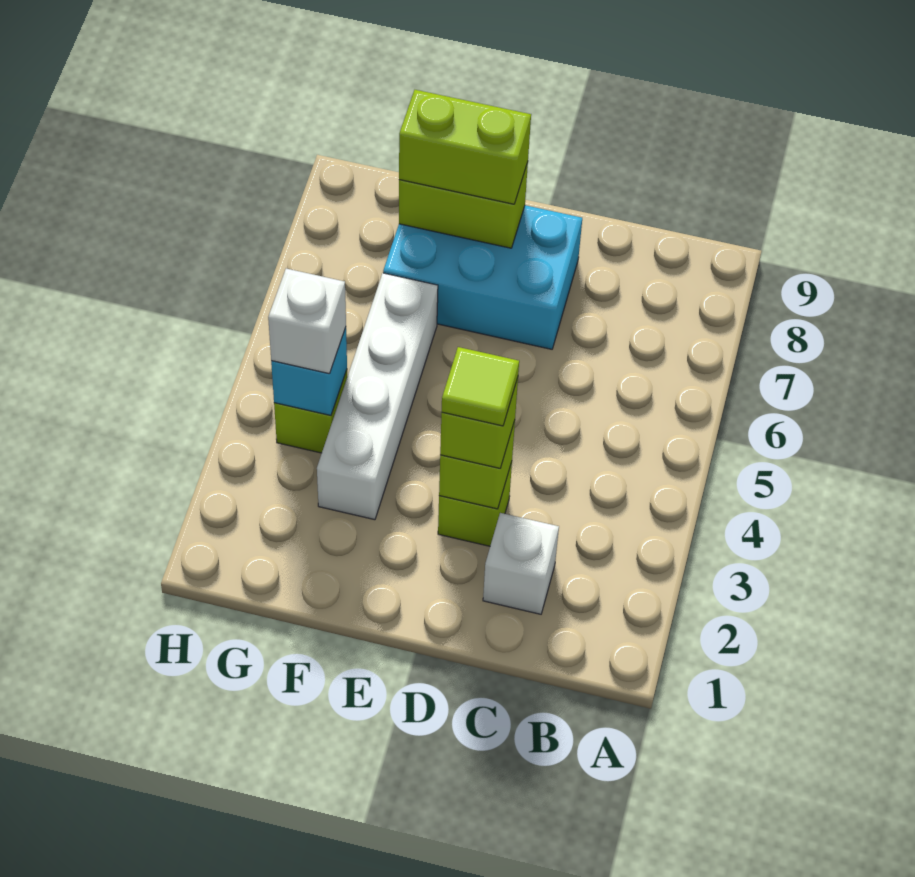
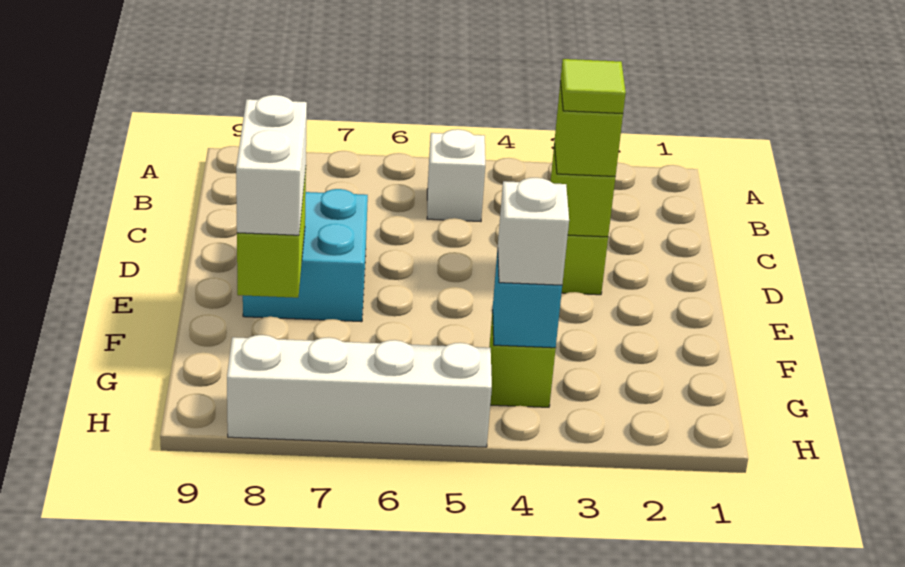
white brick C2 level 1 -> white brick B5 level 1
cyan brick D7:F8 level 1 -> cyan brick D7:E8 level 1
lime brick E8:F8 level 3 -> white brick E8:F8 level 3
white brick F3:F6 level 1 -> white brick H5:H8 level 1

